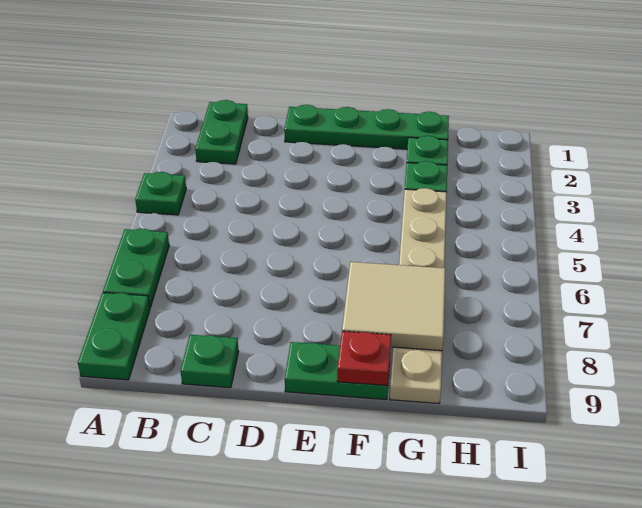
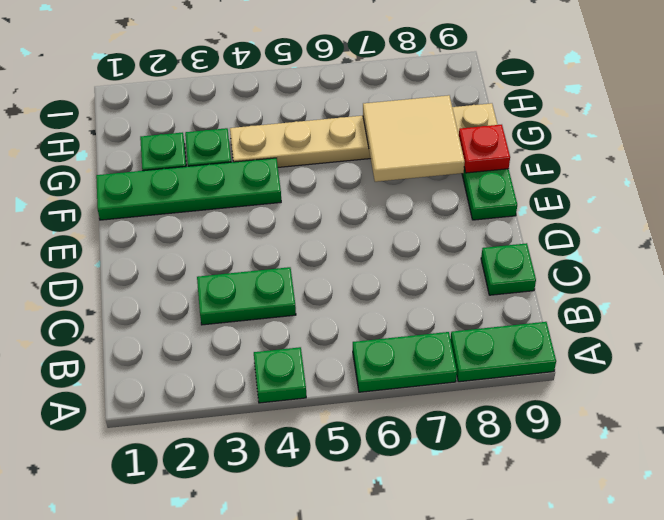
green plate B1:B2 level 1 -> green plate C3:C4 level 1
green plate D1:G1 level 1 -> green plate F1:F4 level 1

